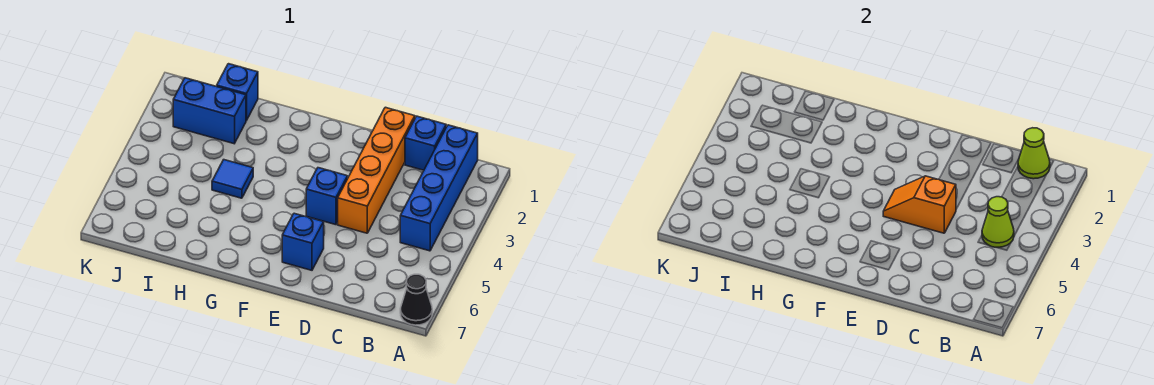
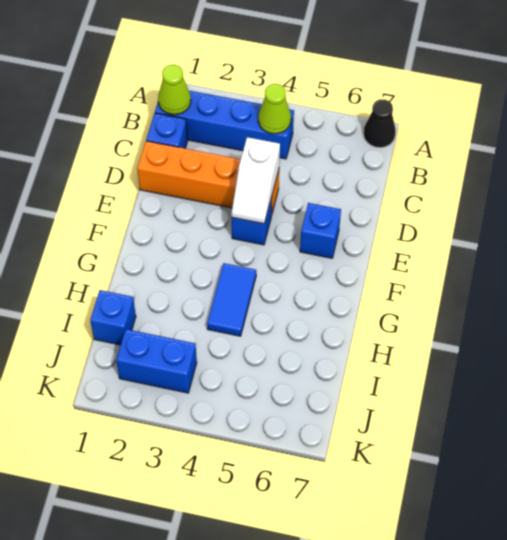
orange slope D4:E4 level 2 top D -> white slope D4:E4 level 2 top D
blue tile H4 level 1 -> blue tile G4:H4 level 1
blue brick I2:J2 level 1 -> blue brick J2:J3 level 1

